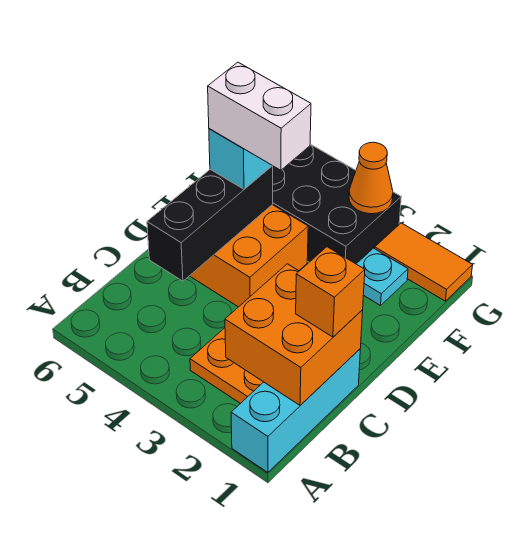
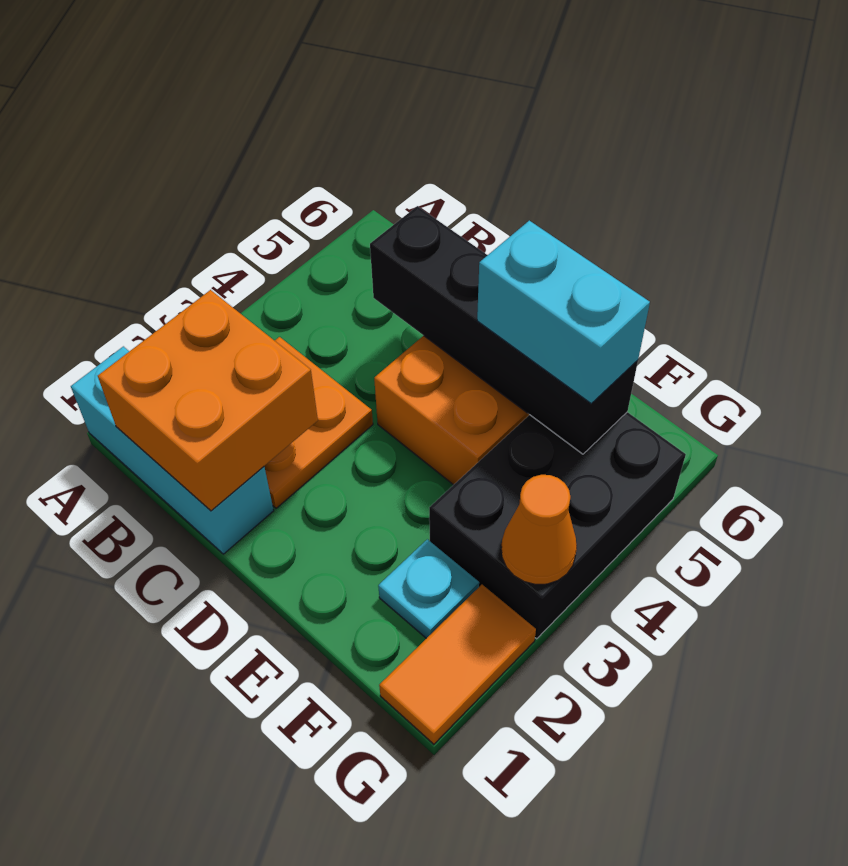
orange brick C1 level 3 -> none
black brick C5:E5 level 2 -> black brick C5:F5 level 2
white brick E4:E5 level 4 -> none

